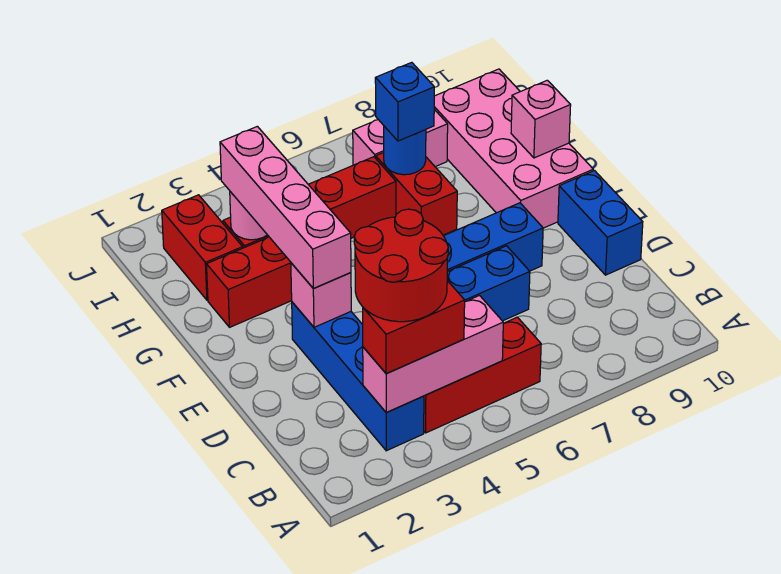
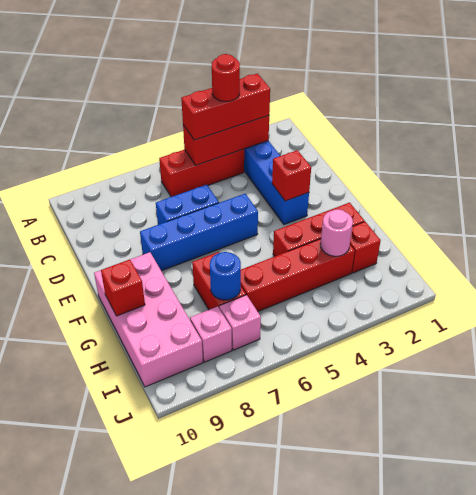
pink brick B3:B5 level 2 -> red brick B3:B5 level 2
red brick B3:B4 level 3 -> red brick B3:B5 level 3
red round brick B3:C4 level 4 -> red round brick B4 level 4
blue brick D10:E10 level 1 -> none
pink brick E3 level 2 -> red brick E3 level 2
pink brick E3:H3 level 3 -> none
pink brick G10 level 2 -> red brick G10 level 2
red brick H2:I2 level 1 -> red brick H2 level 1
blue brick H7 level 3 -> none

